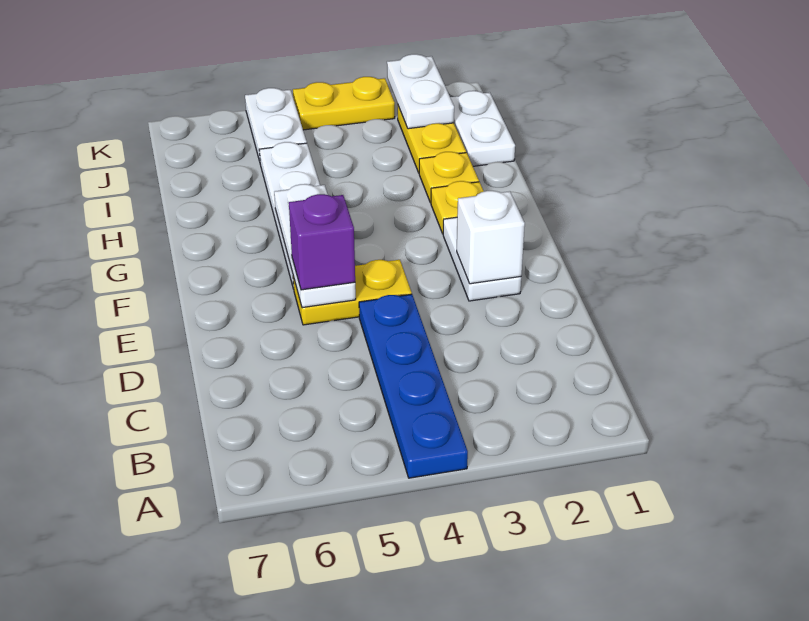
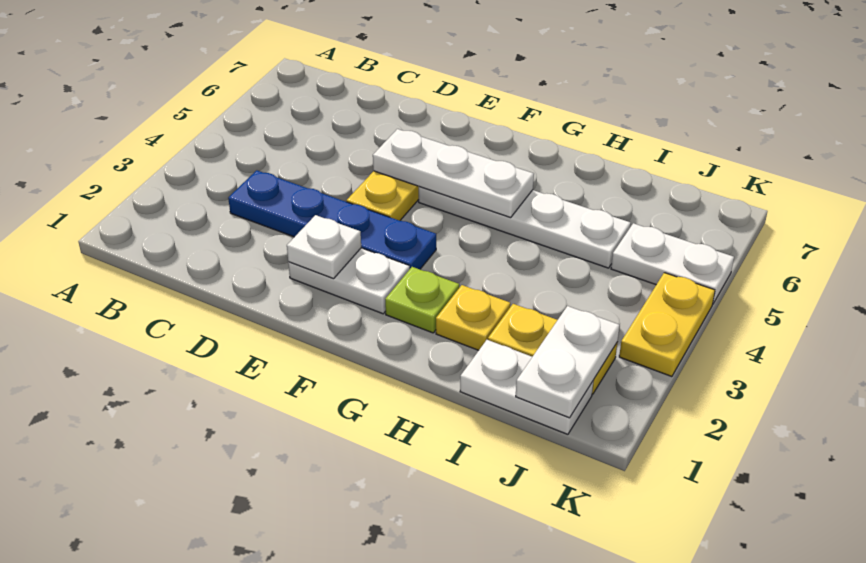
blue plate A4:D4 level 1 -> blue plate C3:F3 level 1
white brick E2 level 2 -> white plate E2 level 2
purple brick E5 level 3 -> none
yellow plate G2 level 1 -> lime plate G2 level 1
white plate J2:K2 level 2 -> white plate J1:J2 level 2

